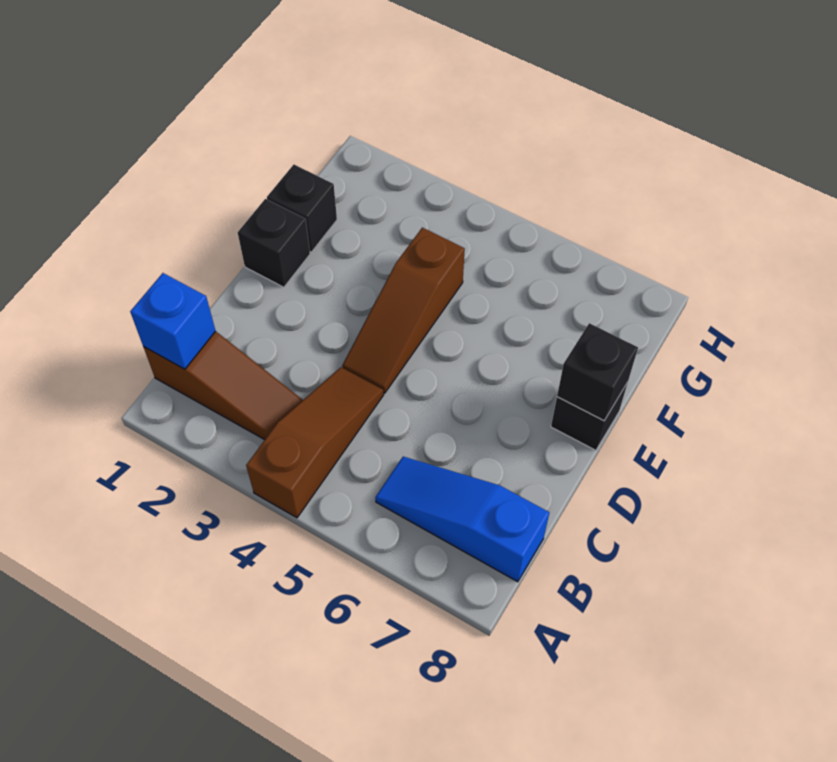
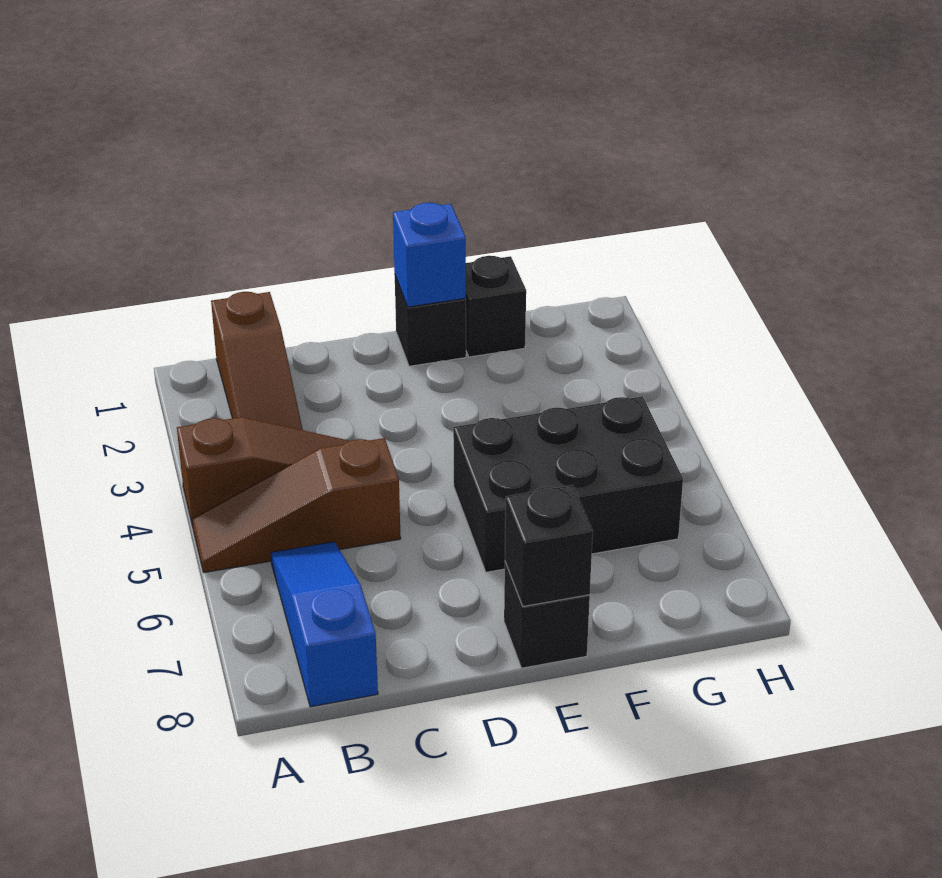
blue brick B1 level 2 -> blue brick E1 level 2
brown slope D4:F4 level 1 top F -> brown slope A5:C5 level 1 top C
none -> black brick E5:G6 level 1

